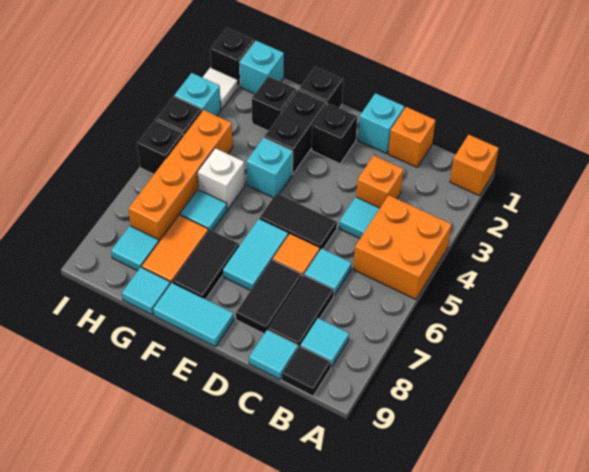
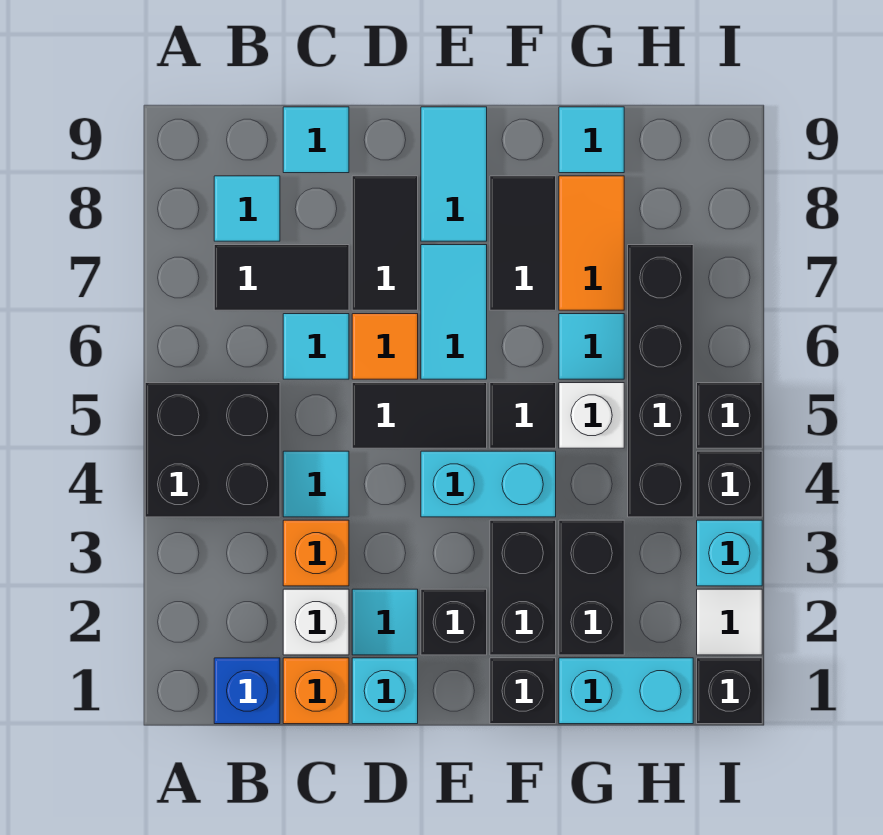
orange brick A1 level 1 -> none
orange brick A4:B5 level 1 -> black brick A4:B5 level 1
none -> blue brick B1 level 1
black tile B9 level 1 -> black tile F5 level 1
none -> white brick C2 level 1
black tile C7:C8 level 1 -> black tile B7:C7 level 1
cyan tile E9:F9 level 1 -> cyan tile E8:E9 level 1
cyan brick F4 level 1 -> cyan brick E4:F4 level 1
black brick G2 level 1 -> black brick G2:G3 level 1
cyan brick H1 level 1 -> cyan brick G1:H1 level 1
orange brick H4:H7 level 1 -> black brick H4:H7 level 1
cyan tile H8 level 1 -> cyan tile D2 level 1

